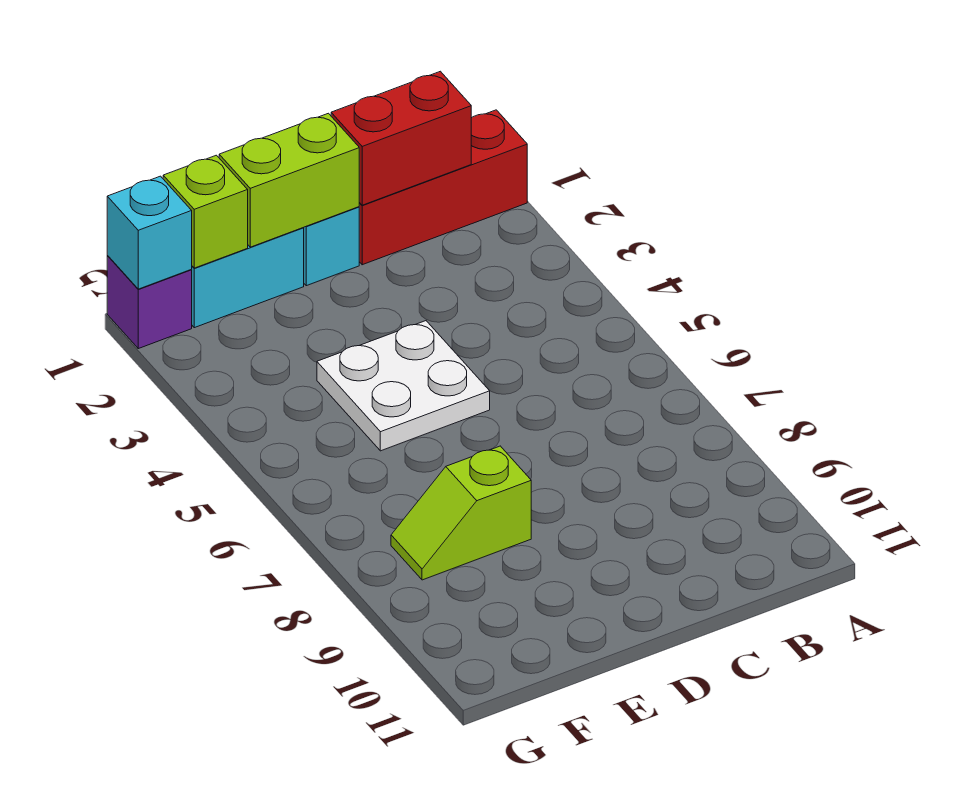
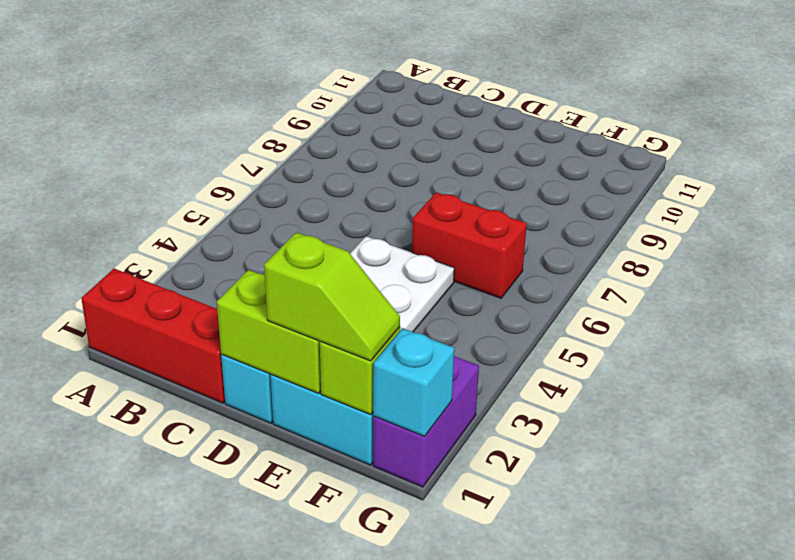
red brick B1:C1 level 2 -> red brick E6:F6 level 1
lime slope E8:F8 level 1 top E -> lime slope E1:F1 level 3 top E
purple brick G1 level 1 -> purple brick G1:G2 level 1

